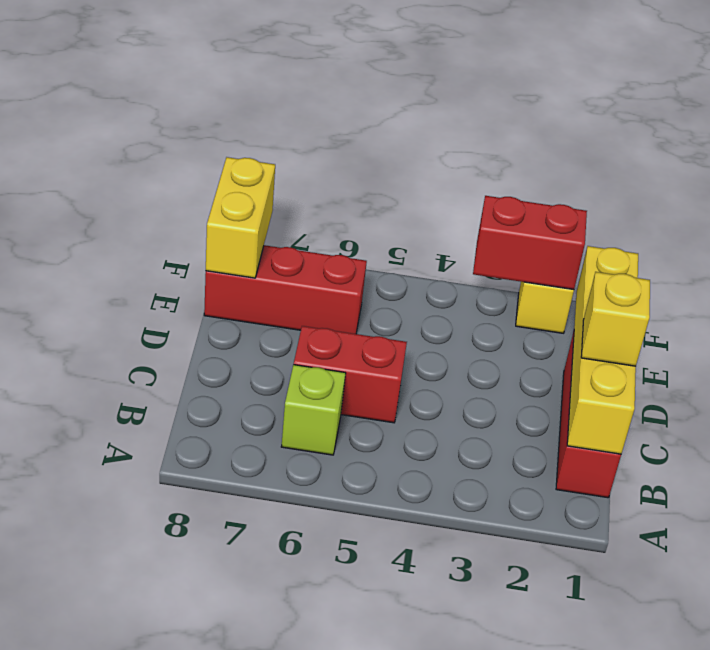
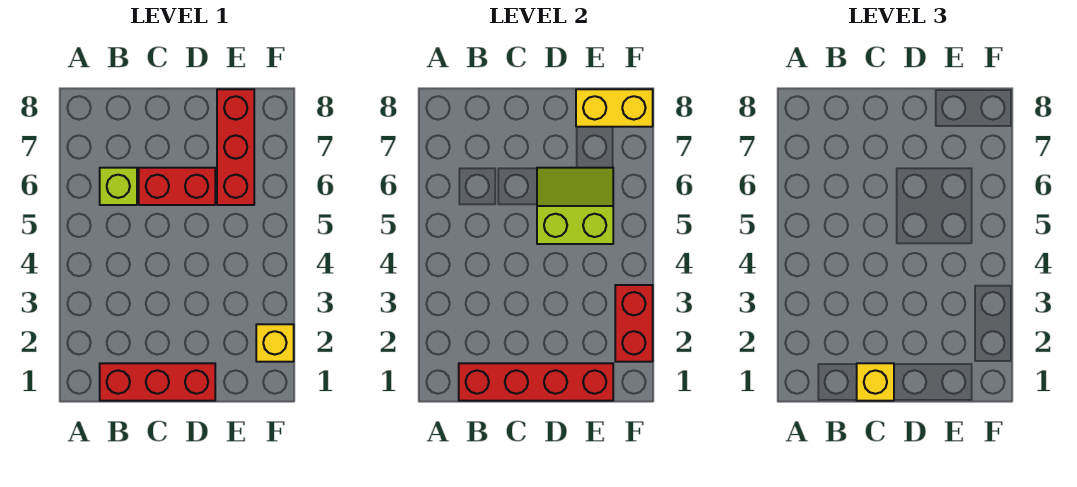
yellow brick B1:E1 level 2 -> red brick B1:E1 level 2
red brick C5:C6 level 1 -> red brick C6:D6 level 1
none -> lime slope D5:E6 level 2 top 5

